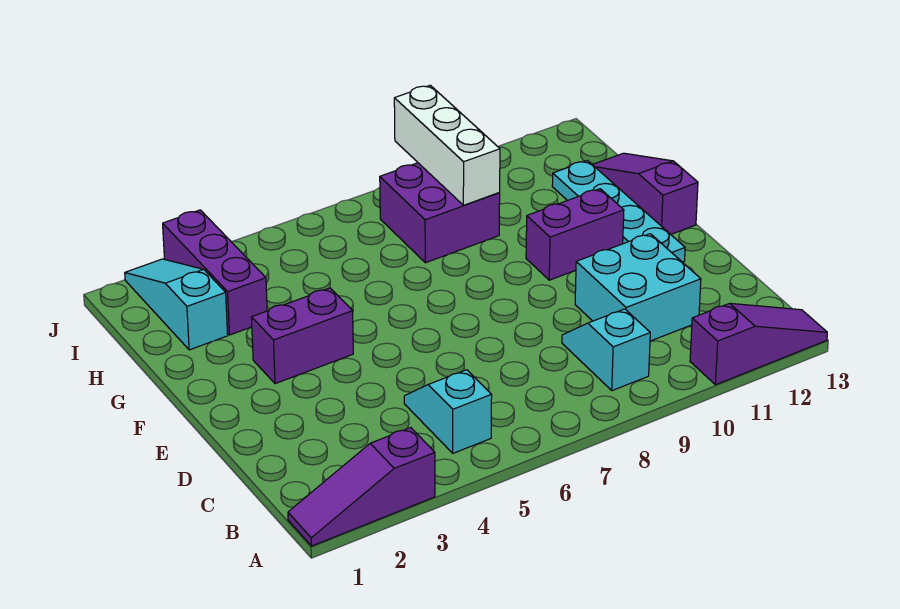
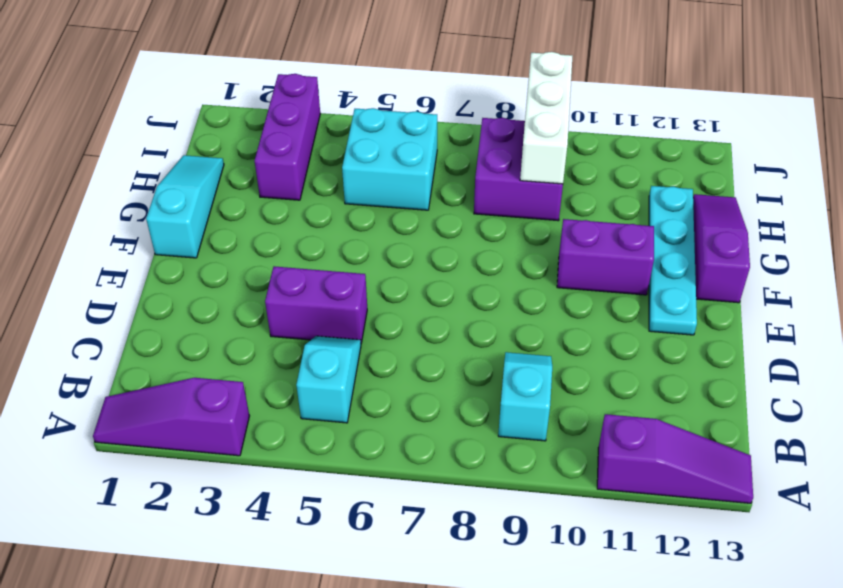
cyan brick C10:D11 level 1 -> cyan brick H5:I6 level 1
purple brick F3:F4 level 1 -> purple brick D4:D5 level 1
cyan slope H2:J2 level 1 top H -> cyan slope F1:H1 level 1 top F

